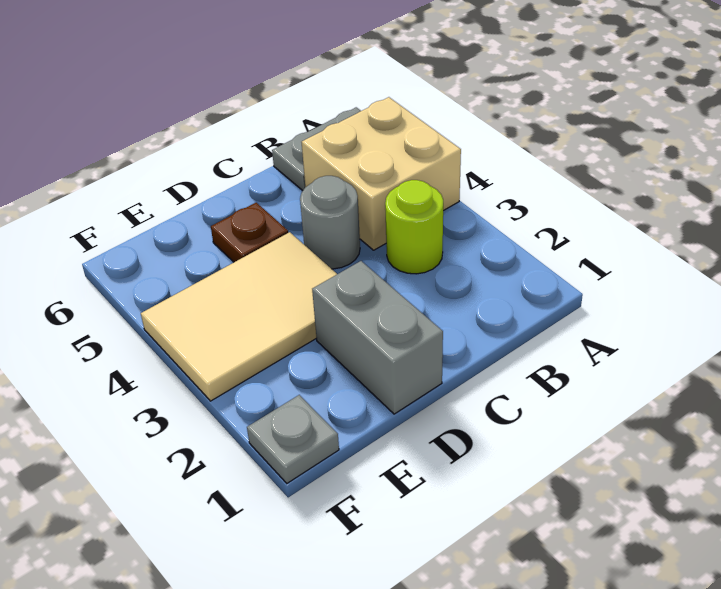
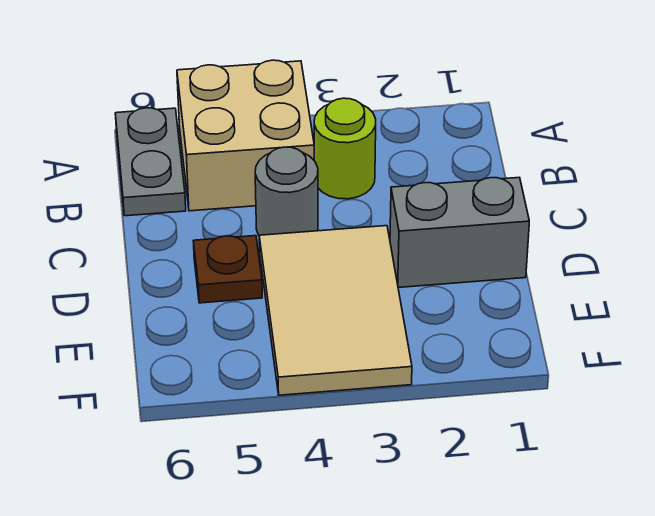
grey plate F1 level 1 -> none

